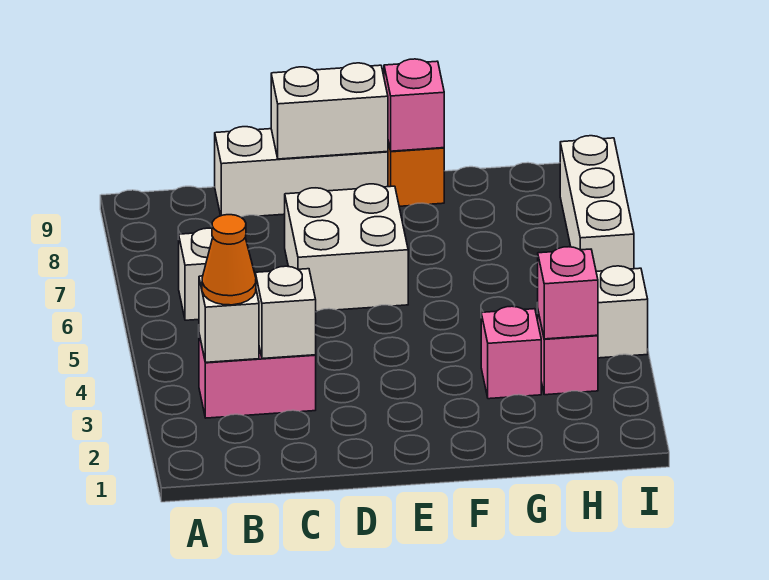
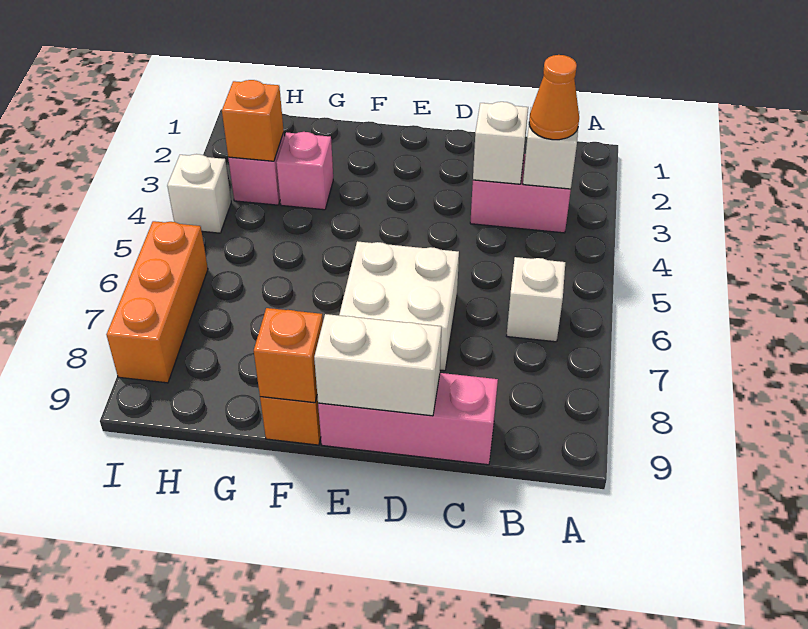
white brick C9:E9 level 1 -> pink brick C9:E9 level 1
pink brick F9 level 2 -> orange brick F9 level 2
pink brick H3 level 2 -> orange brick H3 level 2
white brick I6:I8 level 1 -> orange brick I6:I8 level 1

